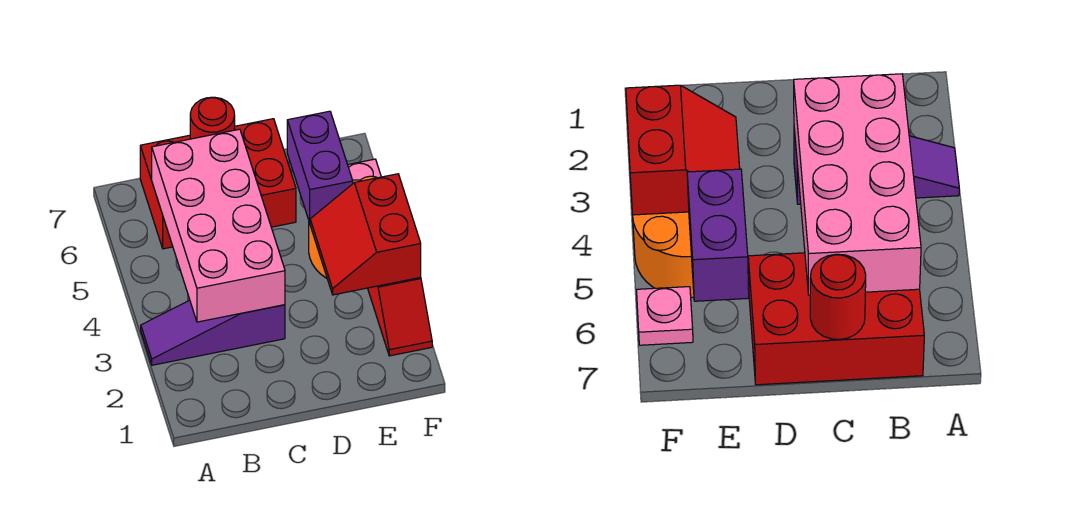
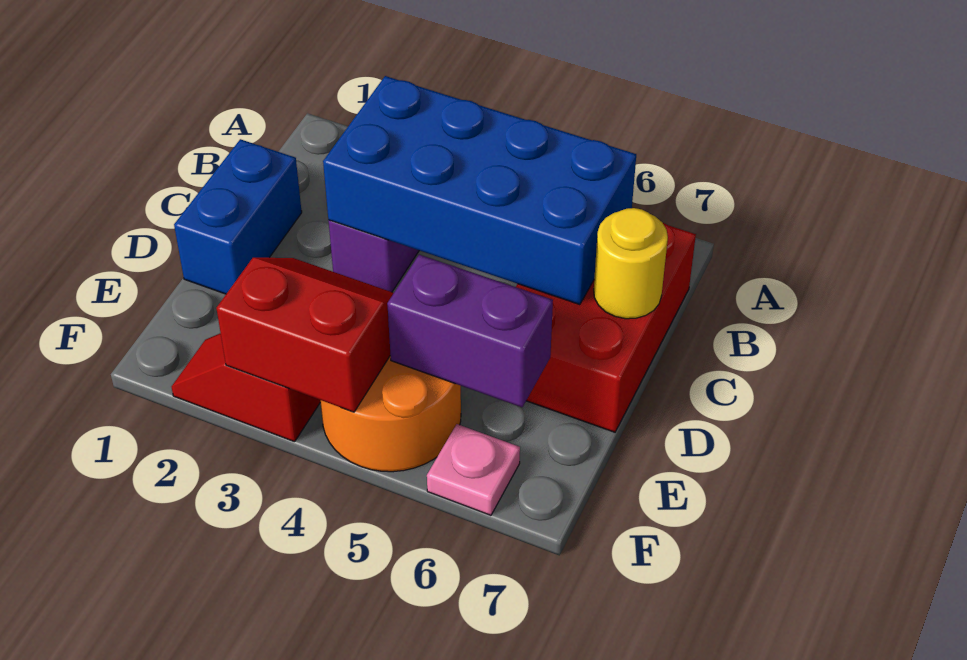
pink brick B3:C6 level 2 -> blue brick B3:C6 level 2
none -> blue brick C1:D1 level 1
red round brick C7 level 2 -> yellow round brick C7 level 2

